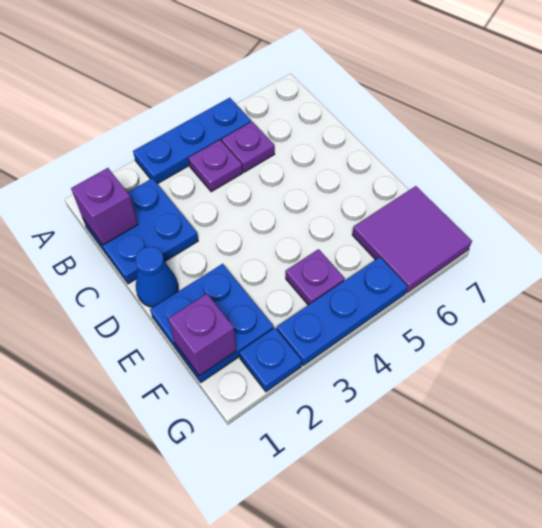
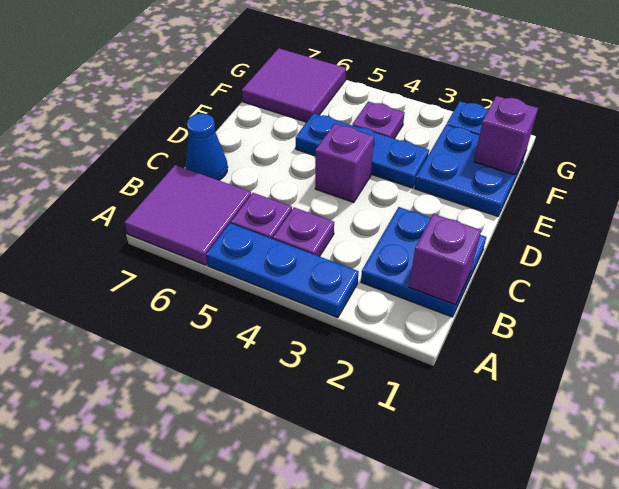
none -> purple tile A6:B7 level 1
blue cone D1 level 1 -> blue cone C7 level 1
none -> purple brick D4 level 1
blue plate G3:G5 level 1 -> blue plate E3:E5 level 1

